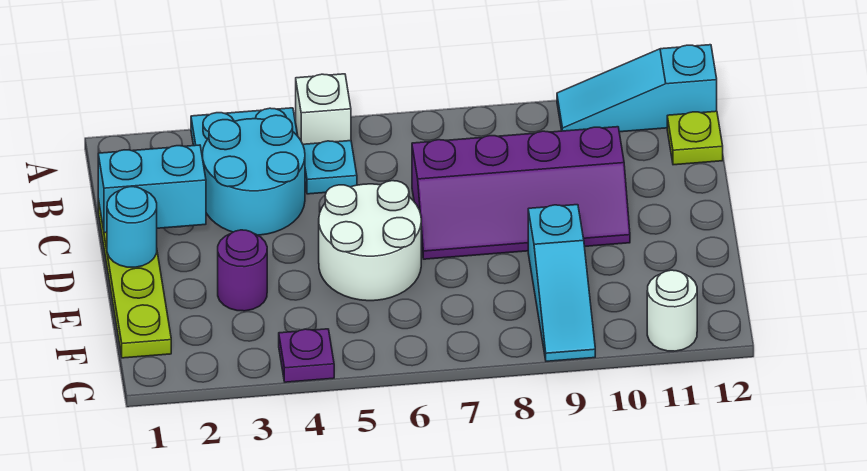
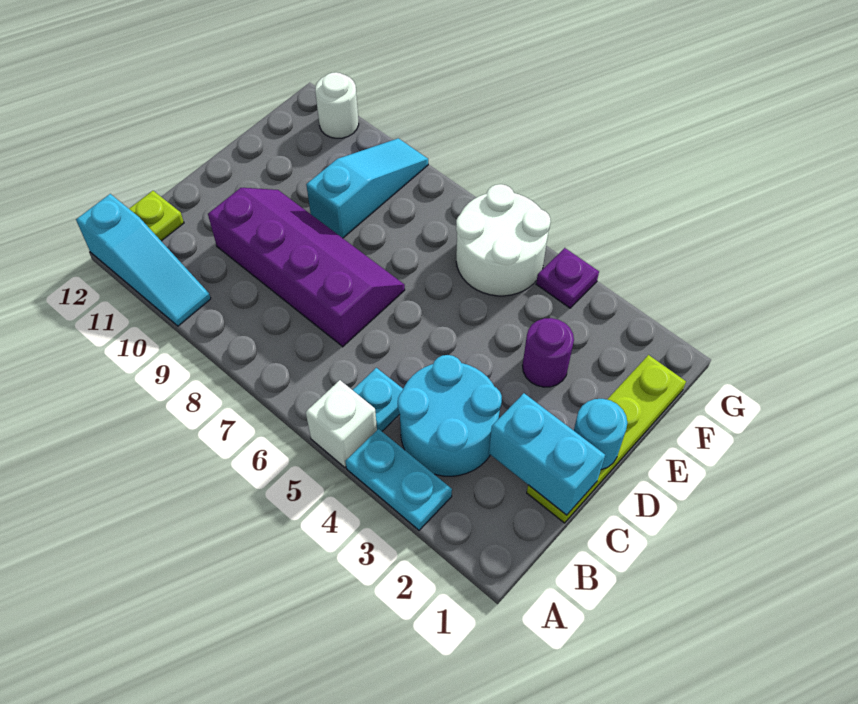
white round brick D5:E6 level 1 -> white round brick F5:G6 level 1

